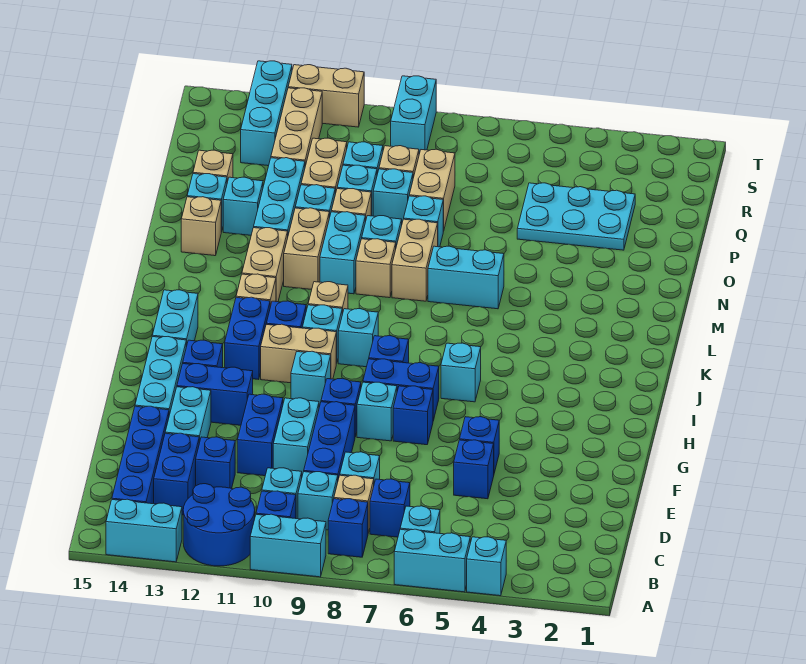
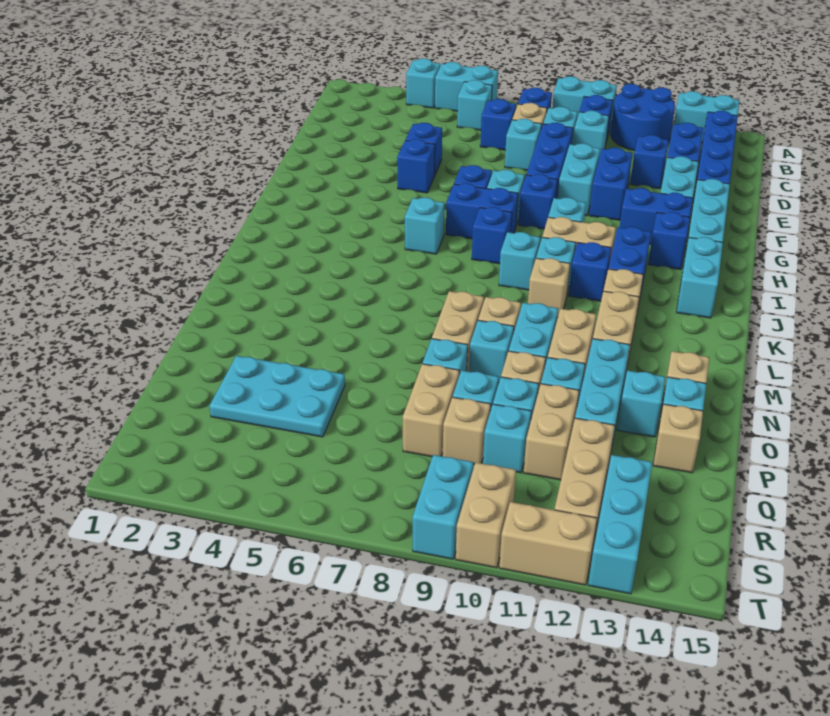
cyan brick M6:M7 level 1 -> none
none -> tan brick S10:T10 level 1

